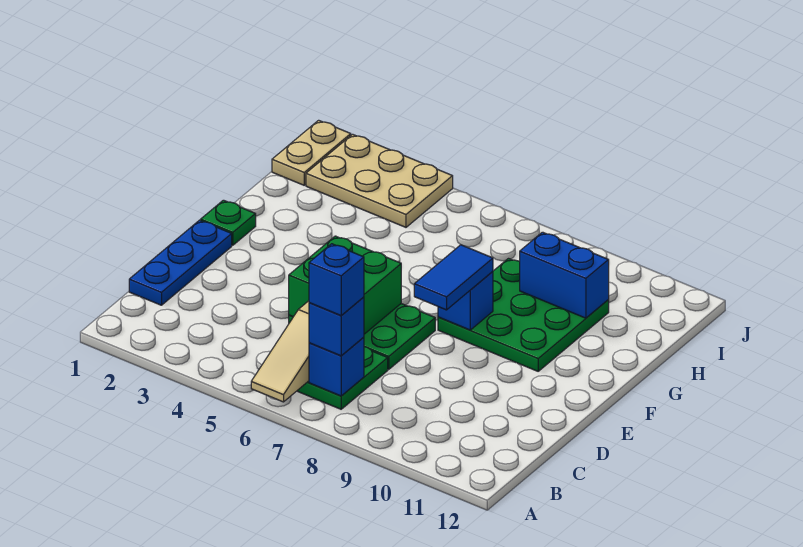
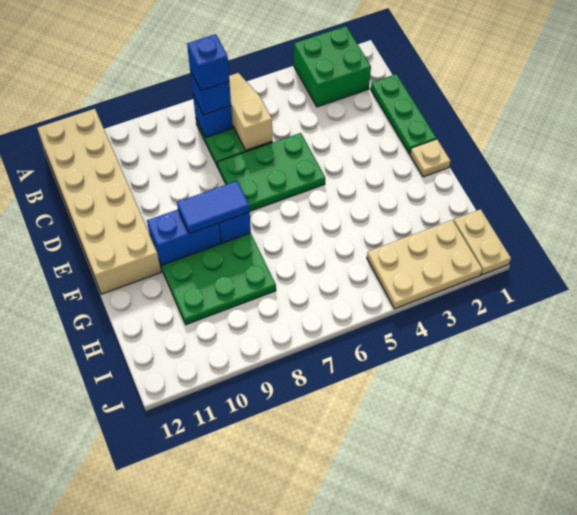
none -> tan brick A11:F12 level 1
blue plate C1:E1 level 1 -> green plate C1:E1 level 1
green brick D5:E6 level 2 -> green brick A2:B3 level 1
blue tile E8:F8 level 3 -> blue tile F8:F9 level 3
green plate F1 level 1 -> tan plate F1 level 1
blue brick H9:H10 level 2 -> blue brick F9:F10 level 2

